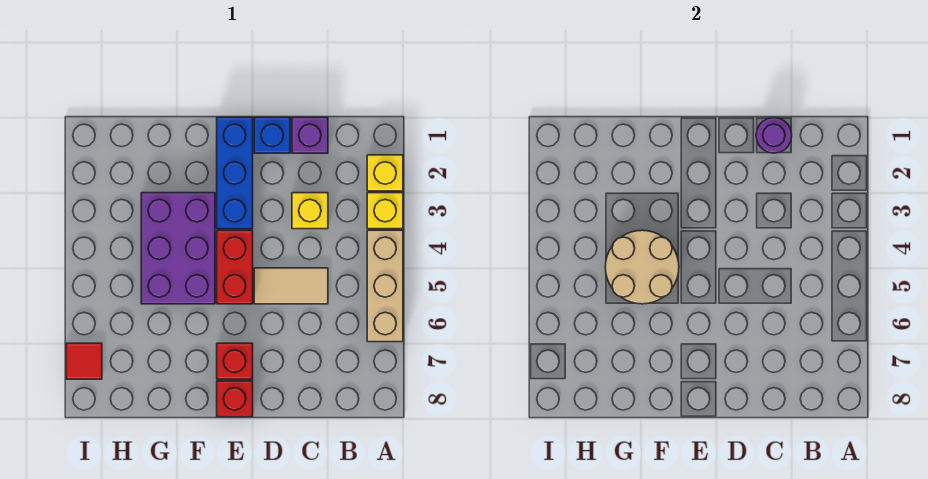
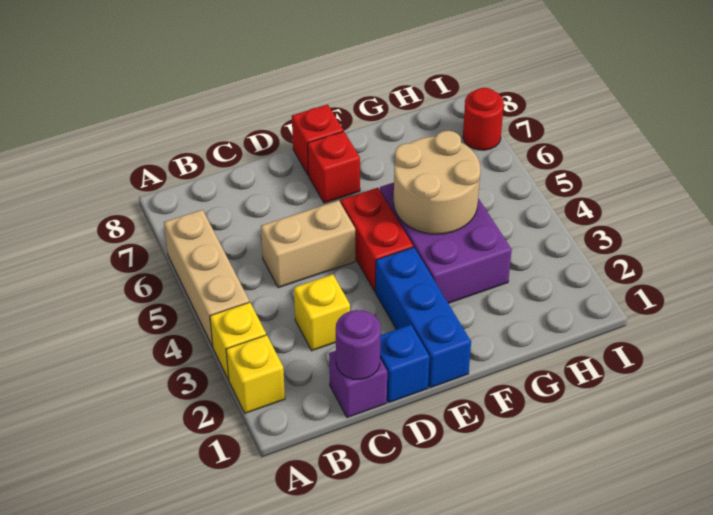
tan tile C5:D5 level 1 -> tan brick C5:D5 level 1
red tile I7 level 1 -> red round brick I7 level 1

